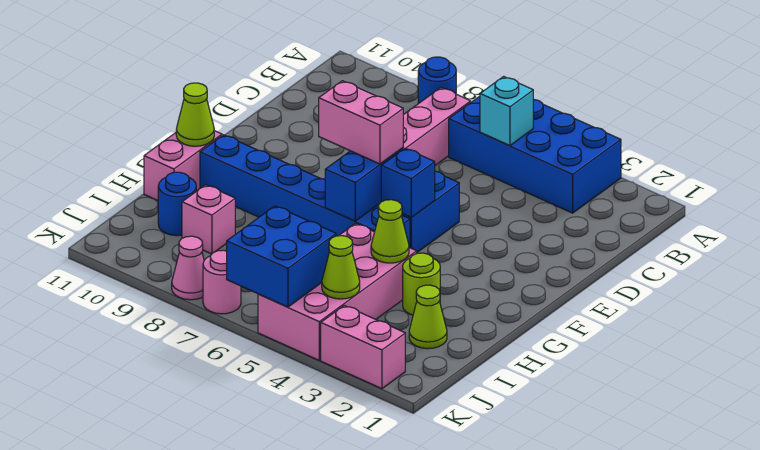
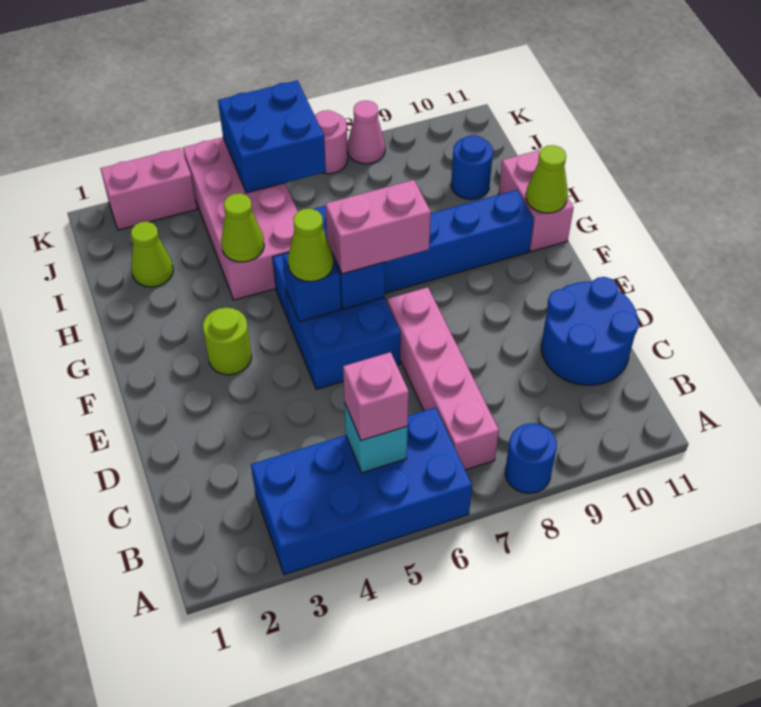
none -> blue round brick C10:D11 level 1
lime round brick H3 level 1 -> lime round brick F3 level 1
pink brick I9 level 1 -> pink brick B5 level 3
lime cone J4 level 2 -> lime cone F5 level 3

